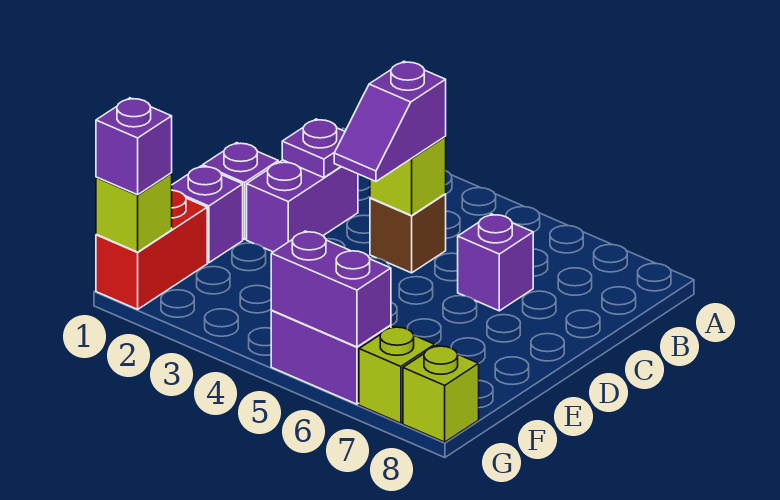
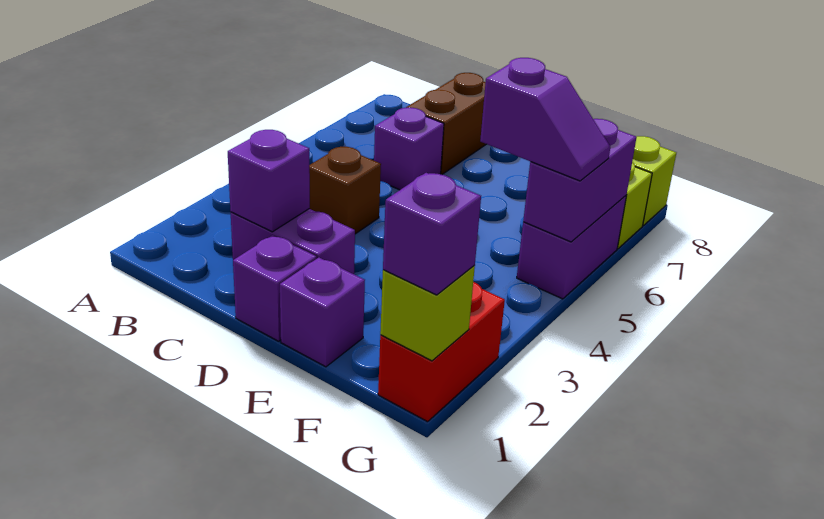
purple plate C2 level 2 -> purple brick C2 level 2
lime brick C4 level 2 -> none
purple slope C4:D4 level 3 top C -> purple slope F5:G5 level 3 top F
none -> brown brick C7:C8 level 1
red brick F1:G1 level 1 -> red brick G1:G2 level 1

